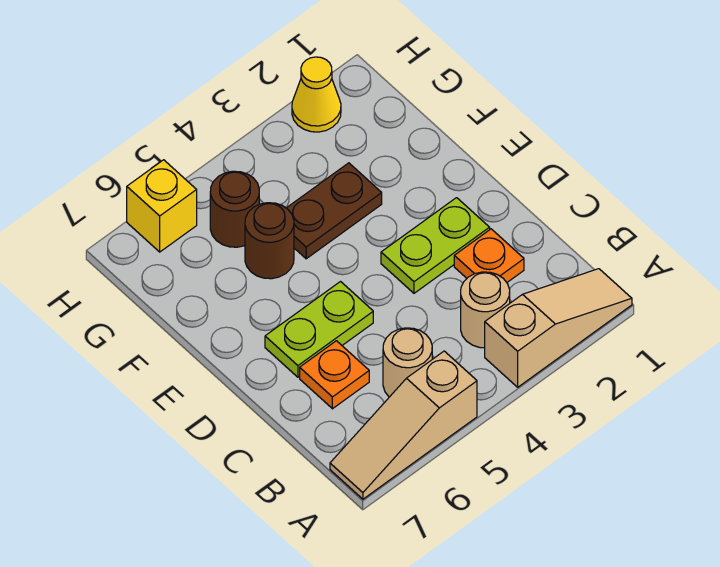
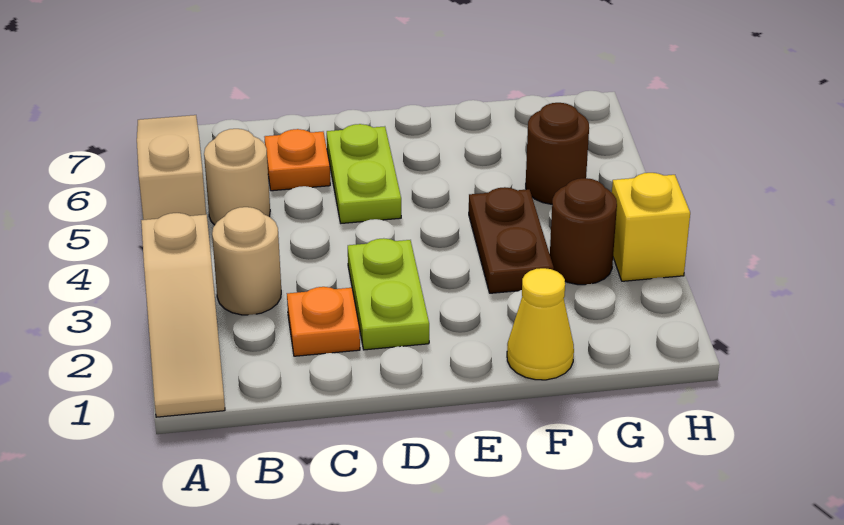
brown round brick F5 level 1 -> brown round brick G3 level 1
yellow cone H2 level 1 -> yellow cone F1 level 1
yellow brick H6 level 1 -> yellow brick H3 level 1

